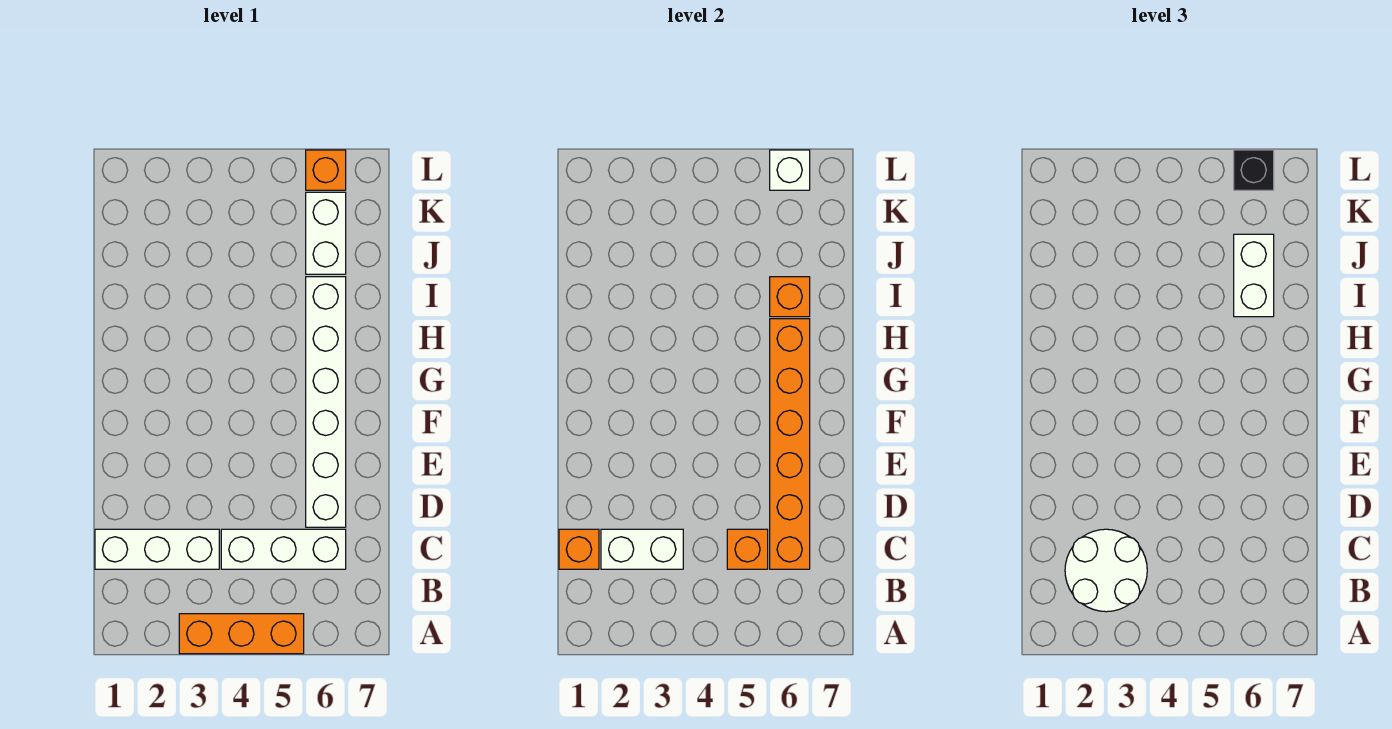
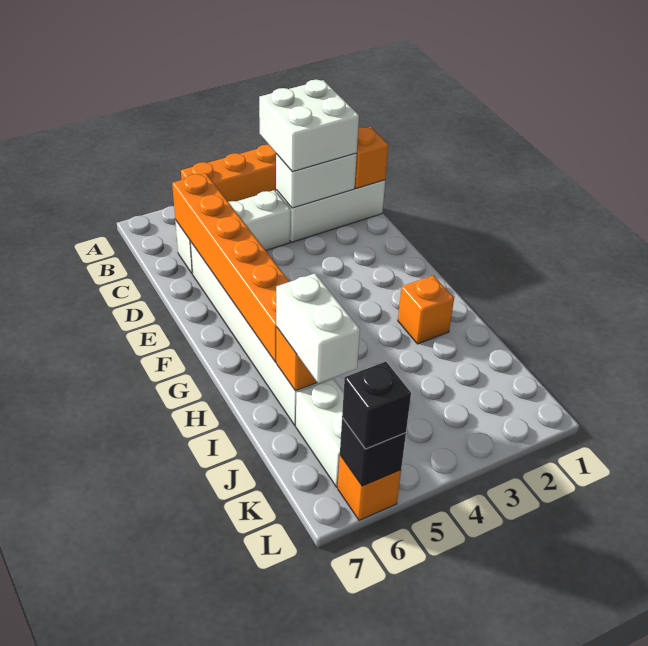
white round brick B2:C3 level 3 -> white brick B2:C3 level 3
orange brick C5 level 2 -> orange brick H2 level 1
white brick L6 level 2 -> black brick L6 level 2

